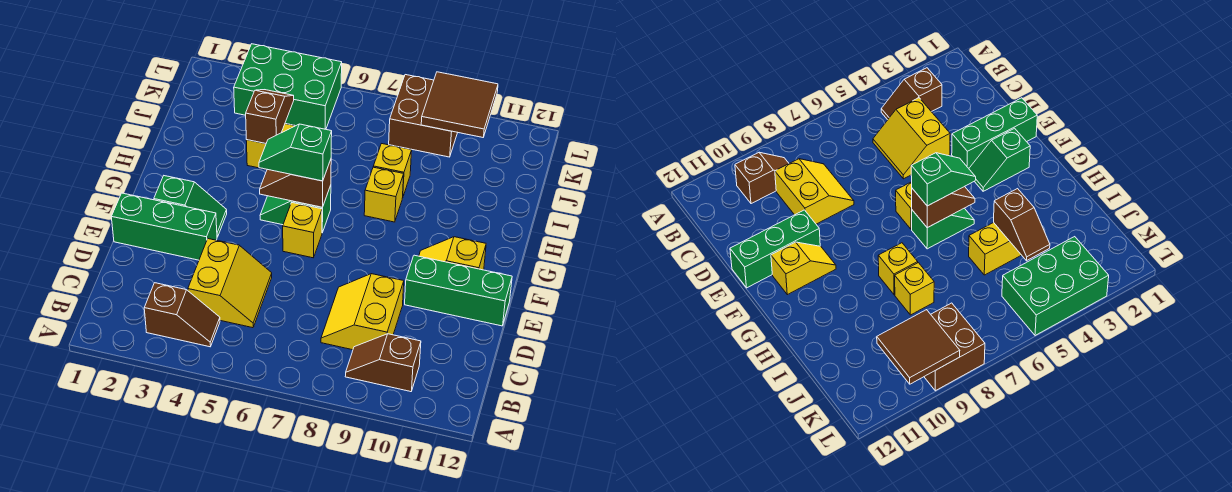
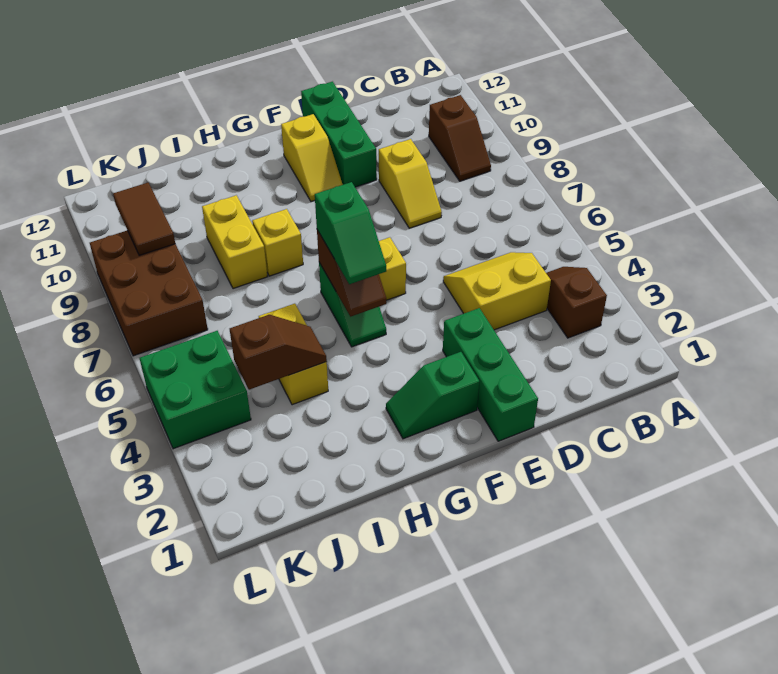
yellow slope C8:D9 level 1 top 9 -> yellow slope D8:D9 level 1 top 9
green slope F2:F3 level 1 top 2 -> green slope F2:G2 level 1 top F
brown slope I4:J4 level 2 top I -> brown slope I4:J4 level 2 top J
yellow brick I8 level 1 -> yellow brick I8:I9 level 1
green brick K3:L5 level 1 -> green brick K4:L5 level 1
brown brick K8:L9 level 1 -> brown brick K7:L9 level 1
brown tile K9:L10 level 2 -> brown tile K9:K10 level 2

